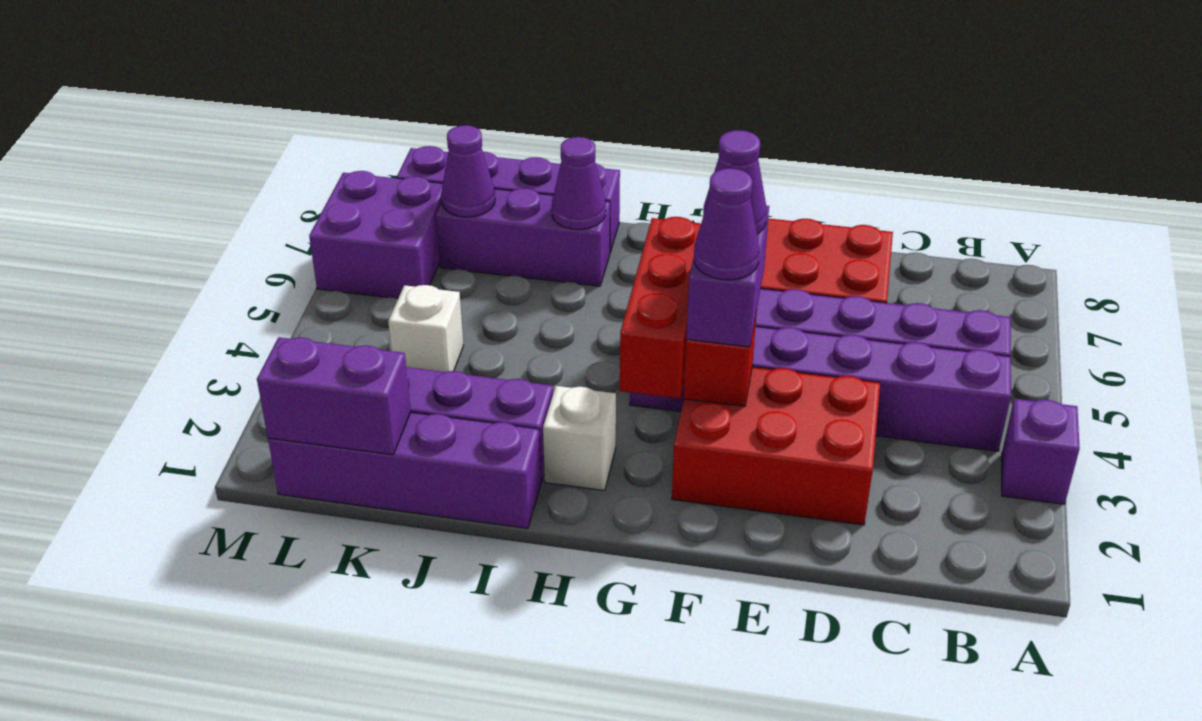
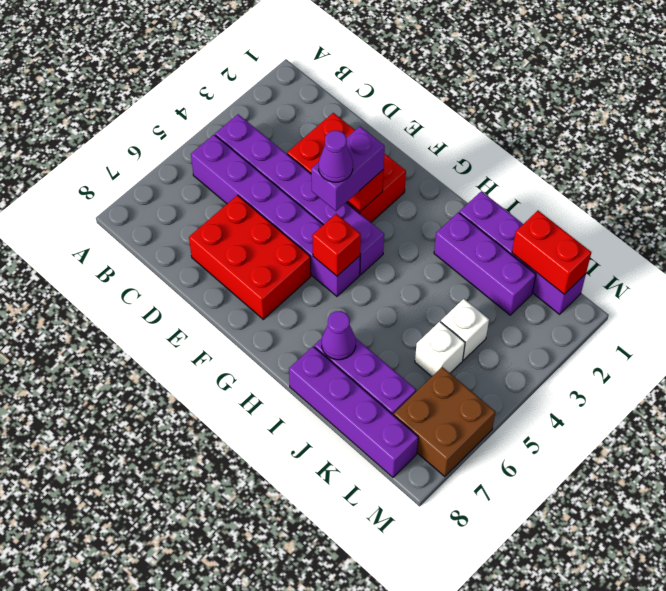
purple brick A3 level 1 -> none
purple cone F3 level 4 -> none
red brick G3:G5 level 2 -> red brick G5 level 2
white brick H2 level 1 -> white brick K5 level 1
purple brick K1:L1 level 2 -> red brick K1:L1 level 2
purple cone K7 level 2 -> none
purple brick L6:M7 level 1 -> brown brick L6:M7 level 1

